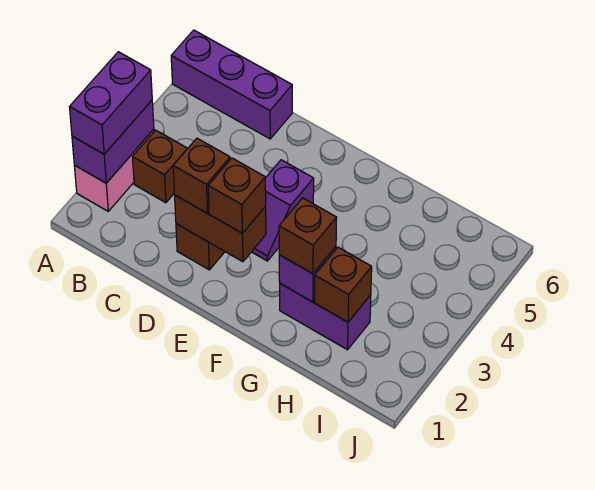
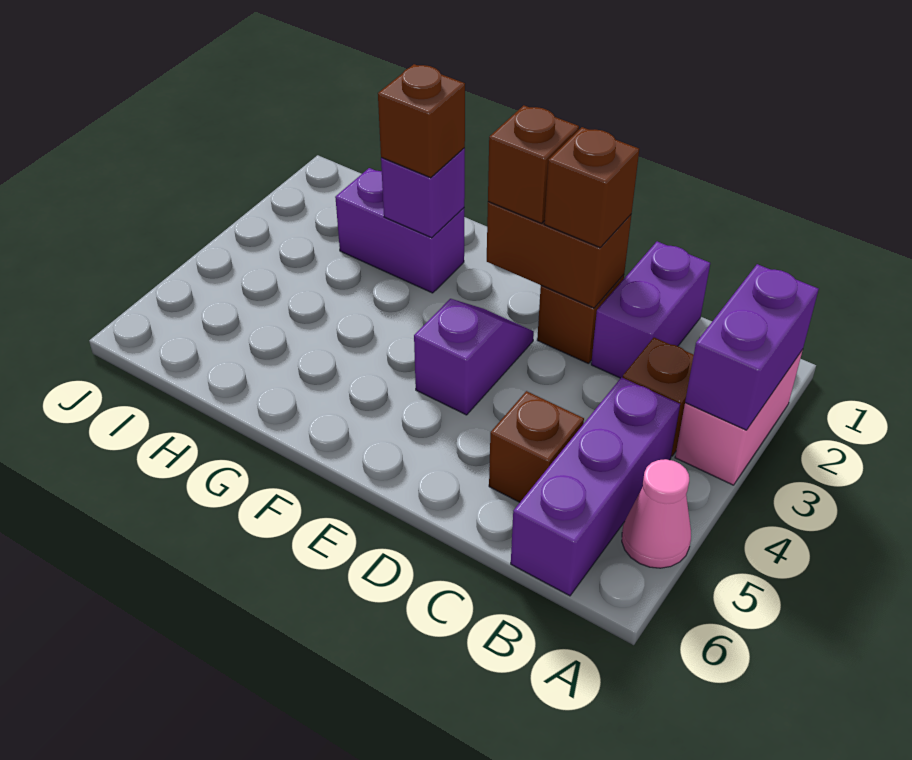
purple brick A2:A3 level 3 -> purple brick C1:C2 level 1
none -> pink cone A5 level 1
purple brick A6:C6 level 1 -> purple brick B4:B6 level 1
brown brick H2 level 2 -> brown brick C5 level 1

